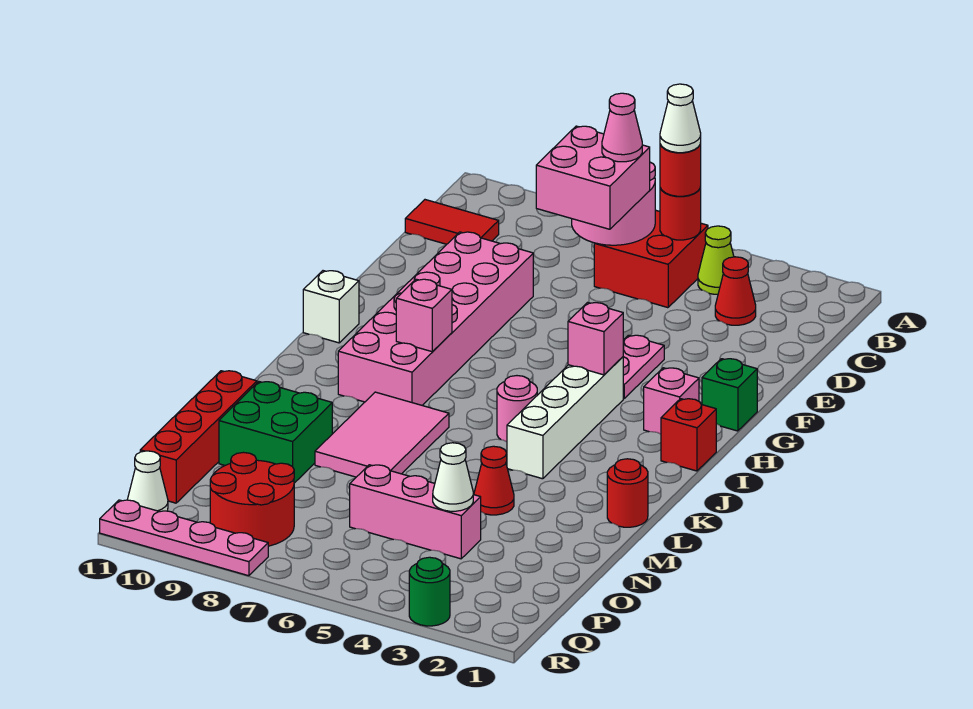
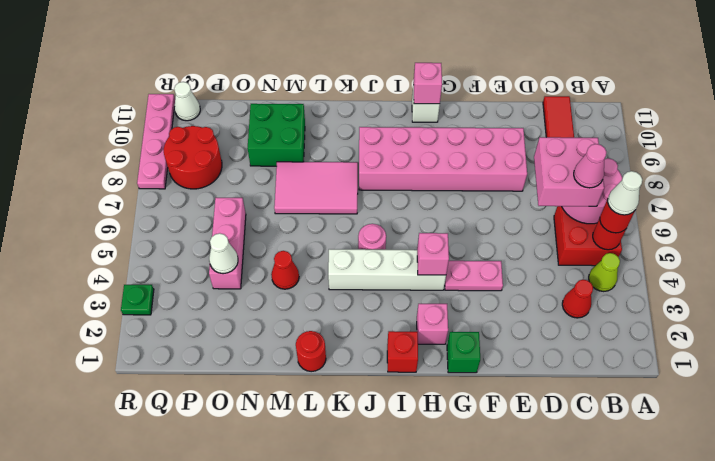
pink brick I8 level 2 -> pink brick H11 level 2
red brick M11:P11 level 1 -> none
green round brick R3 level 1 -> green plate R3 level 1

